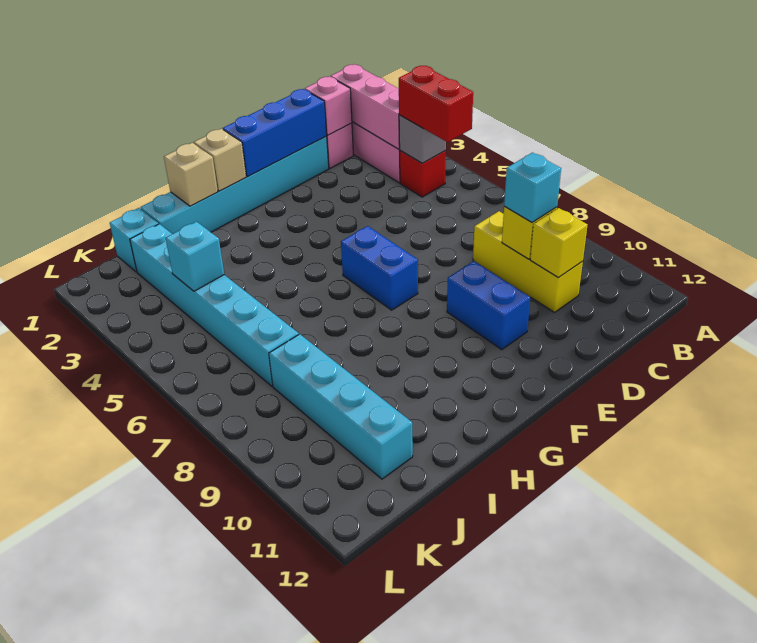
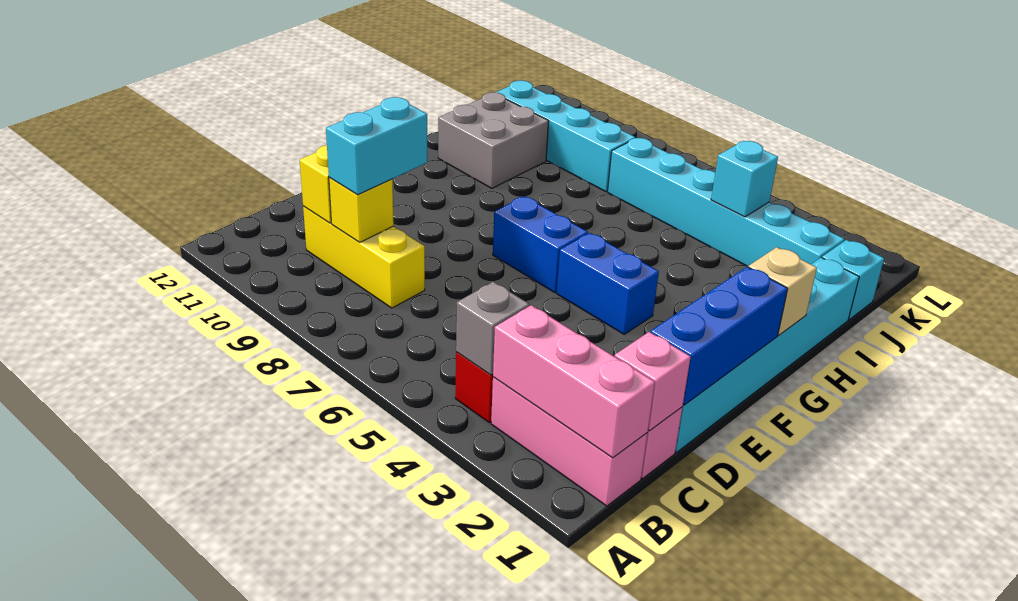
red brick B4:B5 level 3 -> none
cyan brick C9 level 3 -> cyan brick C9:D9 level 3
blue brick E9:E10 level 1 -> blue brick F4:F5 level 1
tan brick H1 level 2 -> none
none -> grey brick H10:I11 level 1

